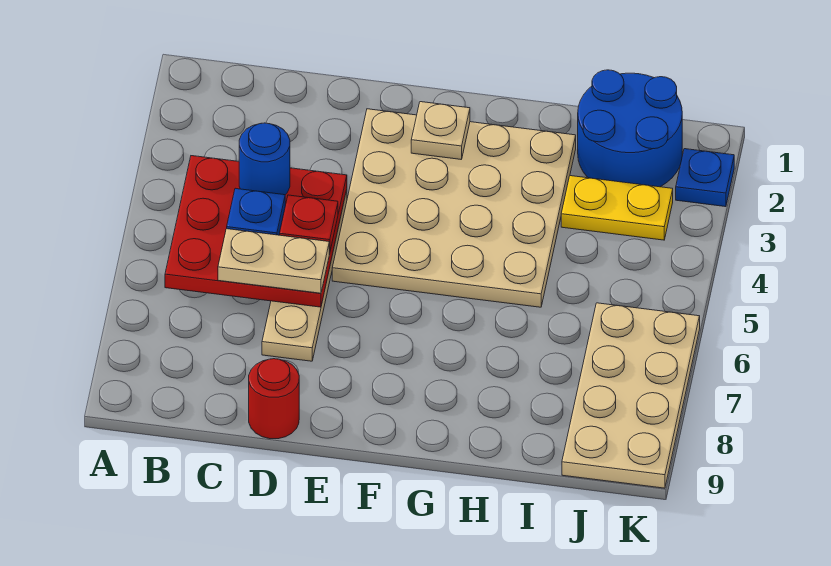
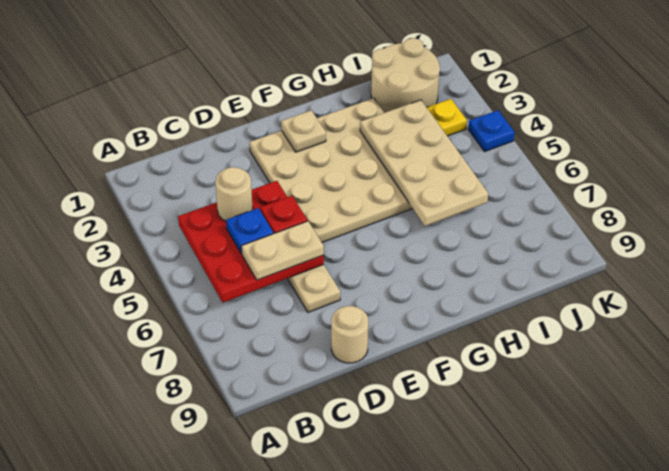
blue round brick C4 level 3 -> tan round brick C4 level 3
red round brick D9 level 1 -> tan round brick D9 level 1
blue round brick I1:J2 level 1 -> tan round brick I1:J2 level 1
tan plate J6:K9 level 1 -> tan plate H3:I6 level 2
blue plate K2 level 1 -> blue plate K4 level 1

